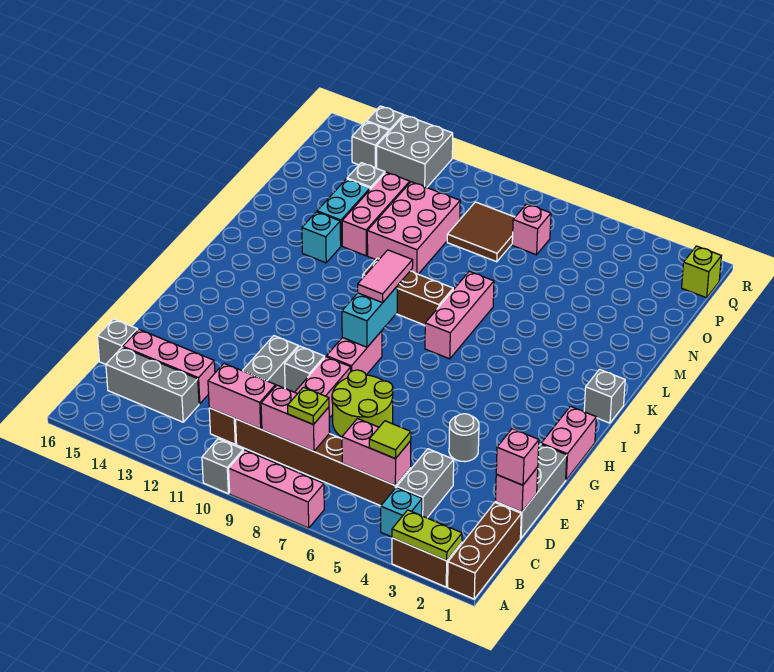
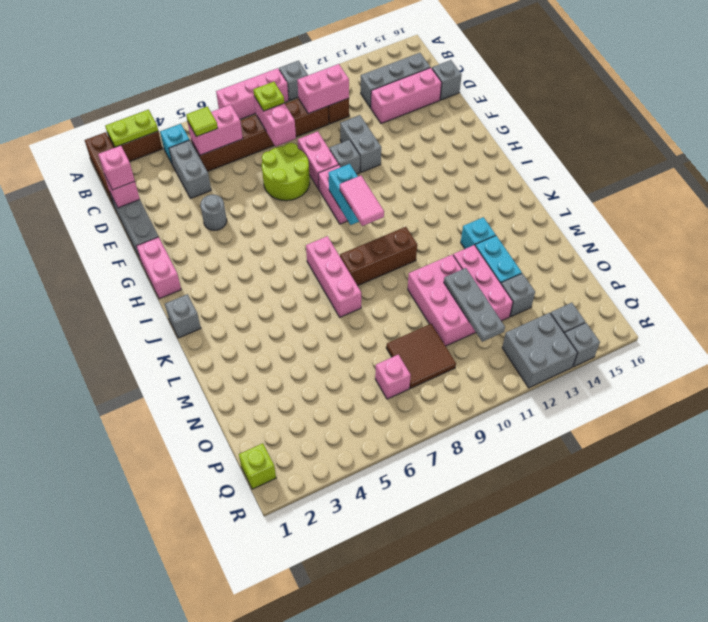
pink brick C8:C9 level 2 -> pink brick C8:D8 level 2
none -> grey plate N11:P11 level 2

